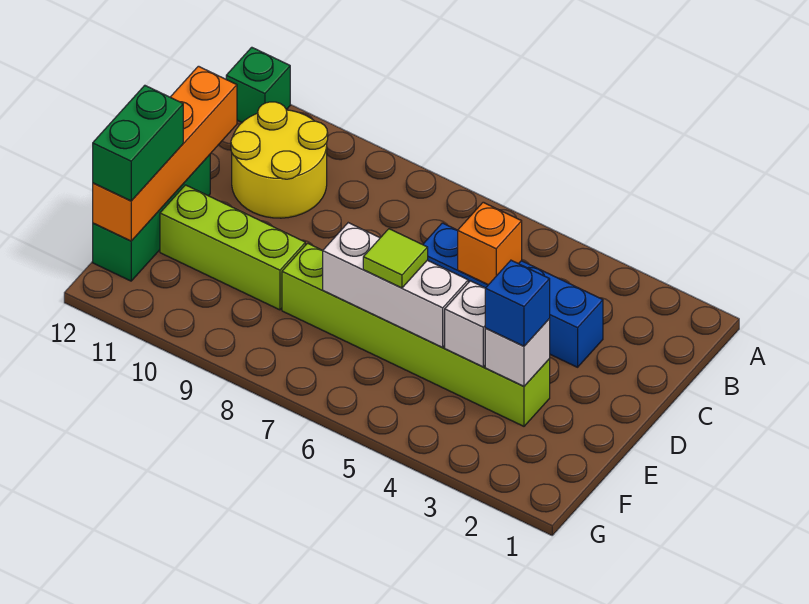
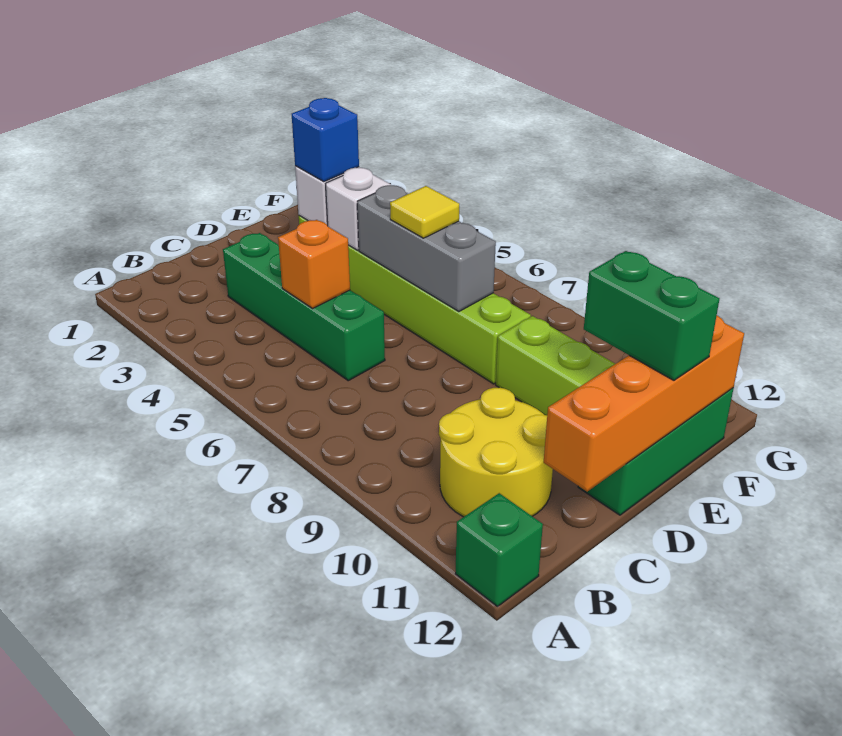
blue brick C3:C6 level 1 -> green brick C3:C6 level 1
white brick E5:E7 level 2 -> grey brick E5:E7 level 2
lime tile E6 level 3 -> yellow tile E6 level 3
green brick E12:F12 level 3 -> green brick E11:E12 level 3

